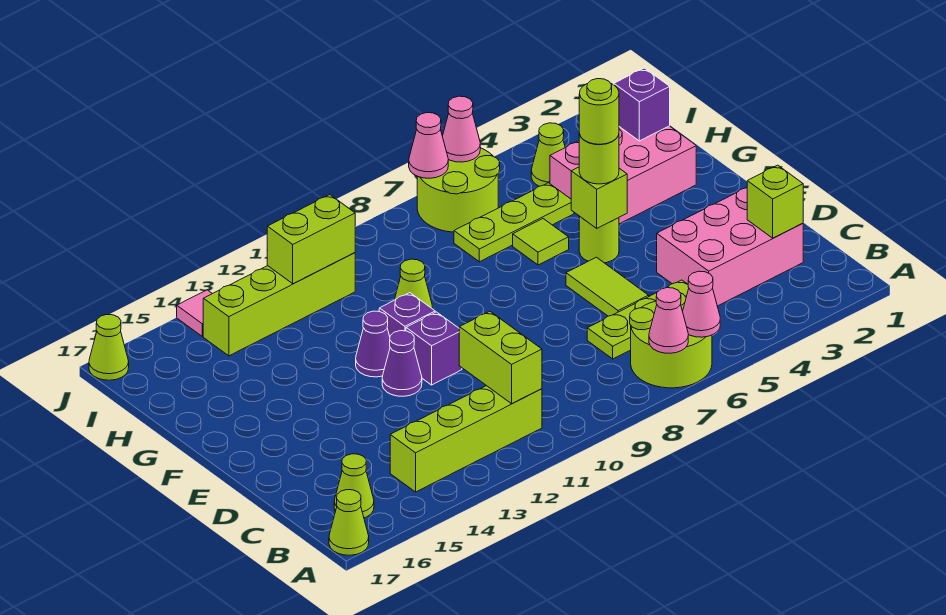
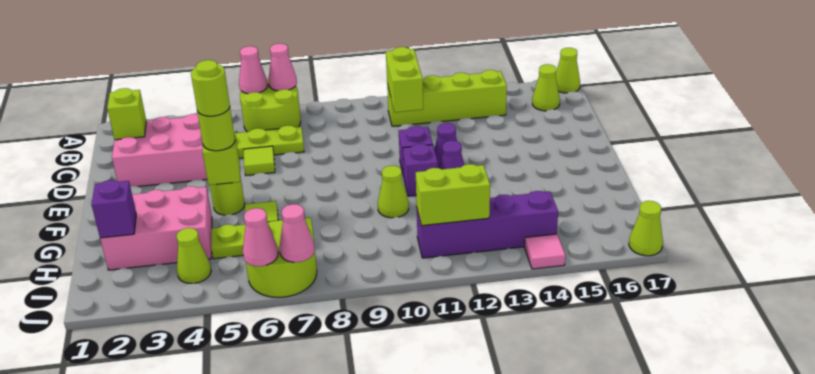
lime tile D6:E6 level 1 -> lime tile D6 level 1
lime brick I11:I14 level 1 -> purple brick I11:I14 level 1

